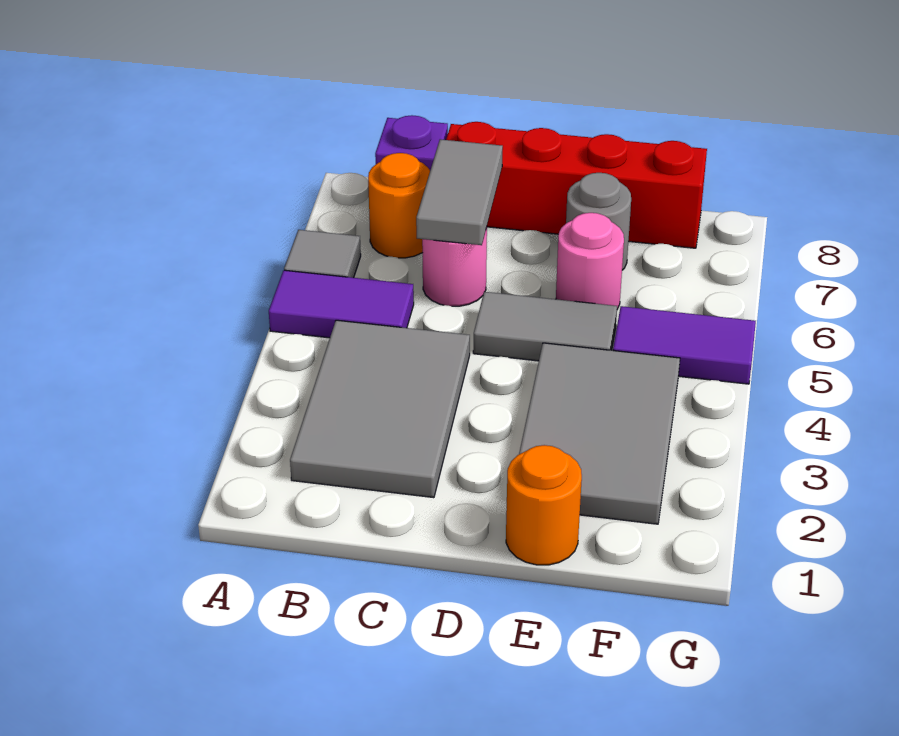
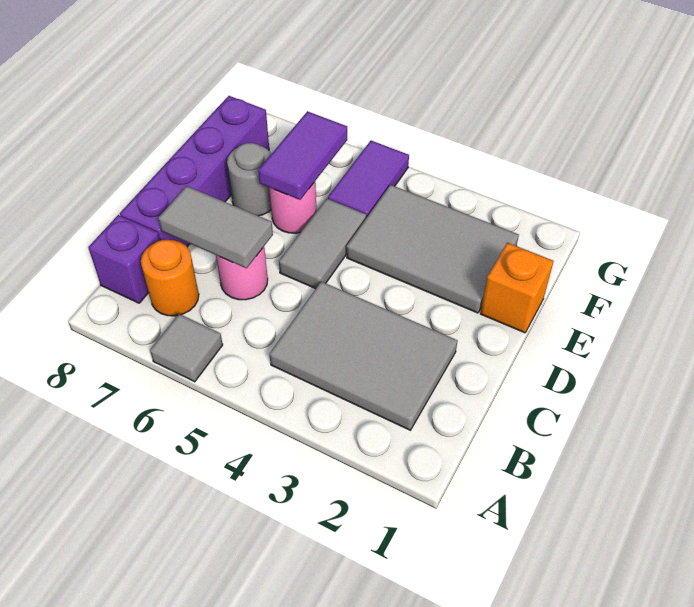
purple tile A5:B5 level 1 -> purple tile E6:F6 level 2
red brick C8:F8 level 1 -> purple brick C8:F8 level 1
orange round brick E1 level 1 -> orange brick E1 level 1

